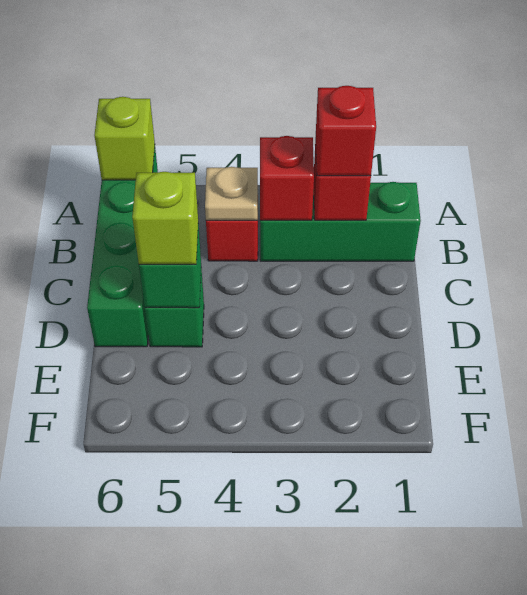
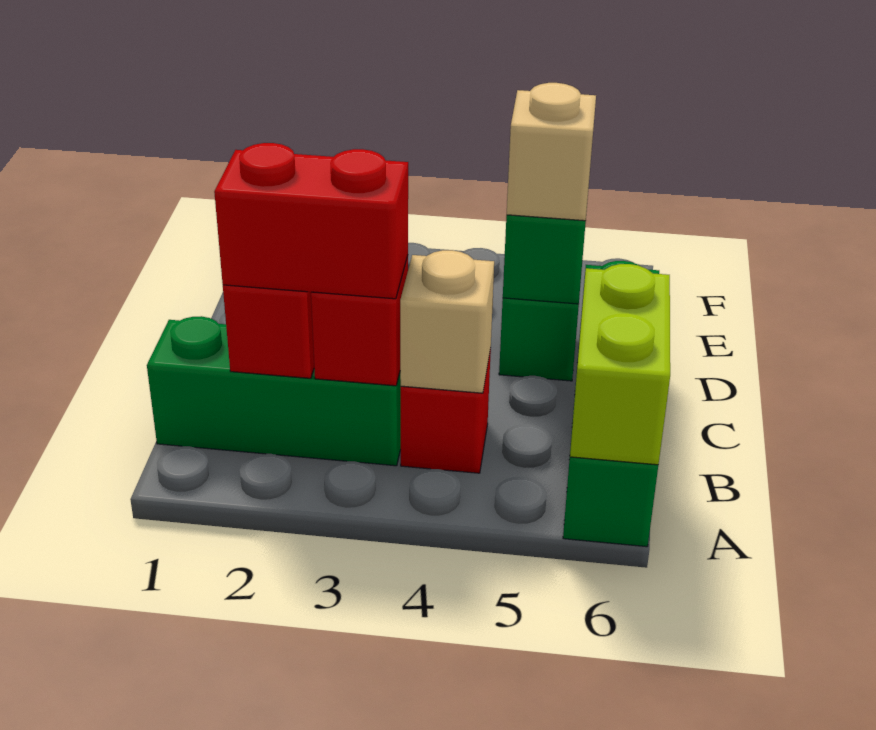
lime brick A6 level 2 -> lime brick A6:B6 level 2
red brick B2 level 3 -> red brick B2:B3 level 3
tan plate B4 level 2 -> tan brick B4 level 2
lime brick D5 level 3 -> tan brick D5 level 3

